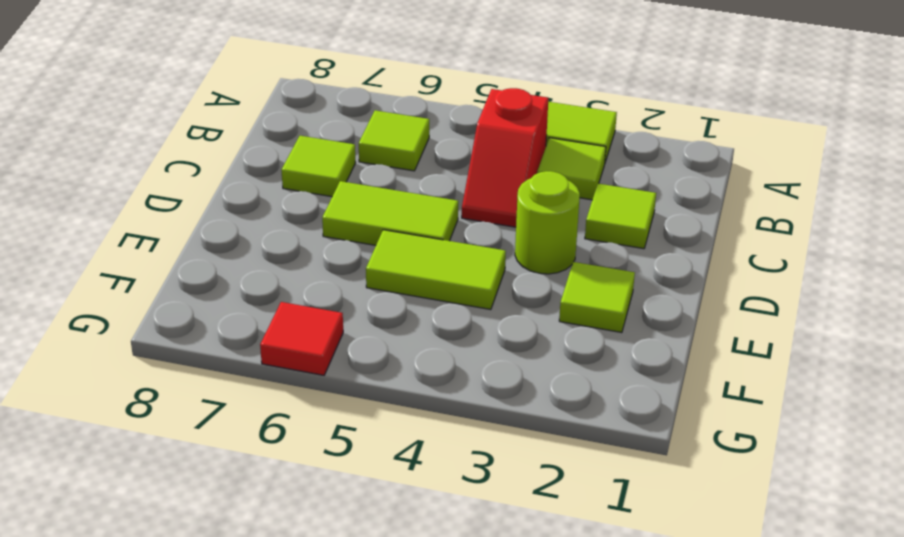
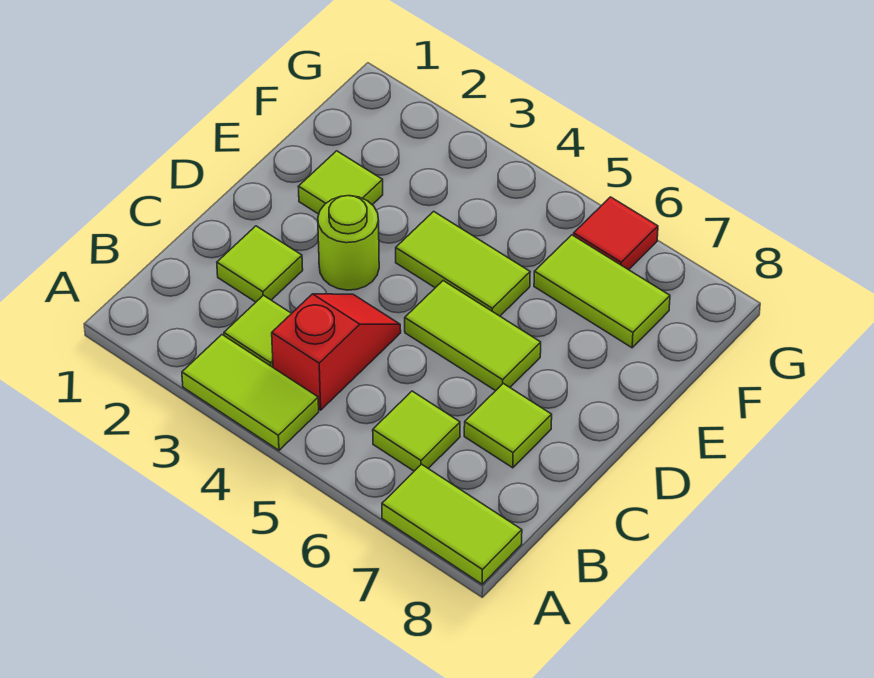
none -> lime tile A7:A8 level 1
none -> lime tile F6:F7 level 1

